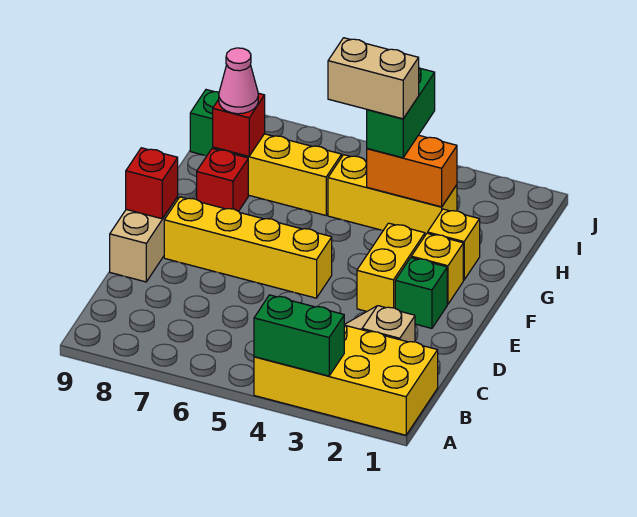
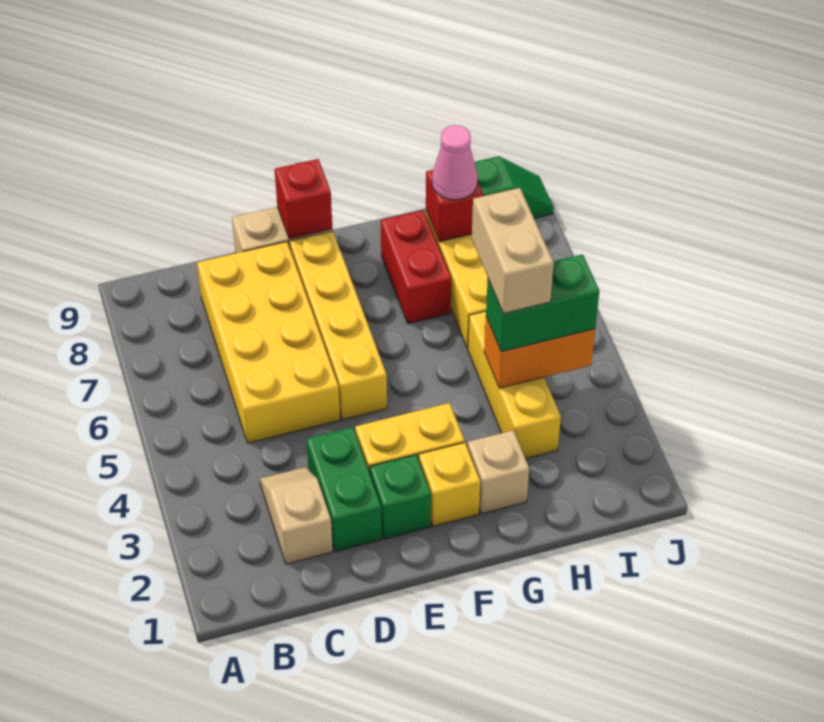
yellow brick A1:B4 level 1 -> yellow brick C5:D8 level 1
green brick A3:A4 level 2 -> green brick D2:D3 level 1
yellow brick G2 level 1 -> tan brick G2 level 1
red brick G8 level 1 -> red brick G7:G8 level 1
orange brick H3:H4 level 2 -> orange brick H4:I4 level 2

